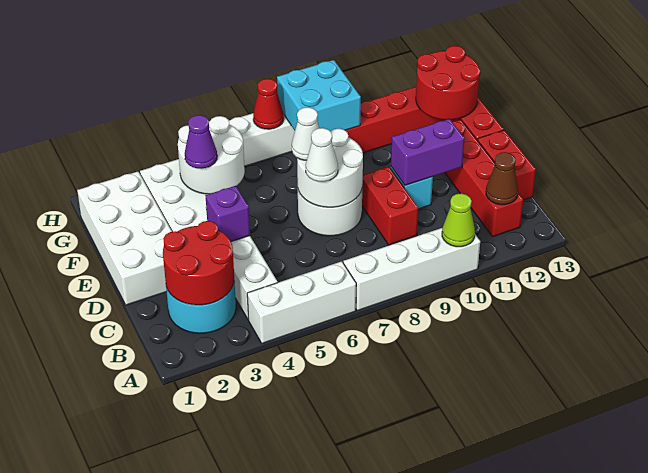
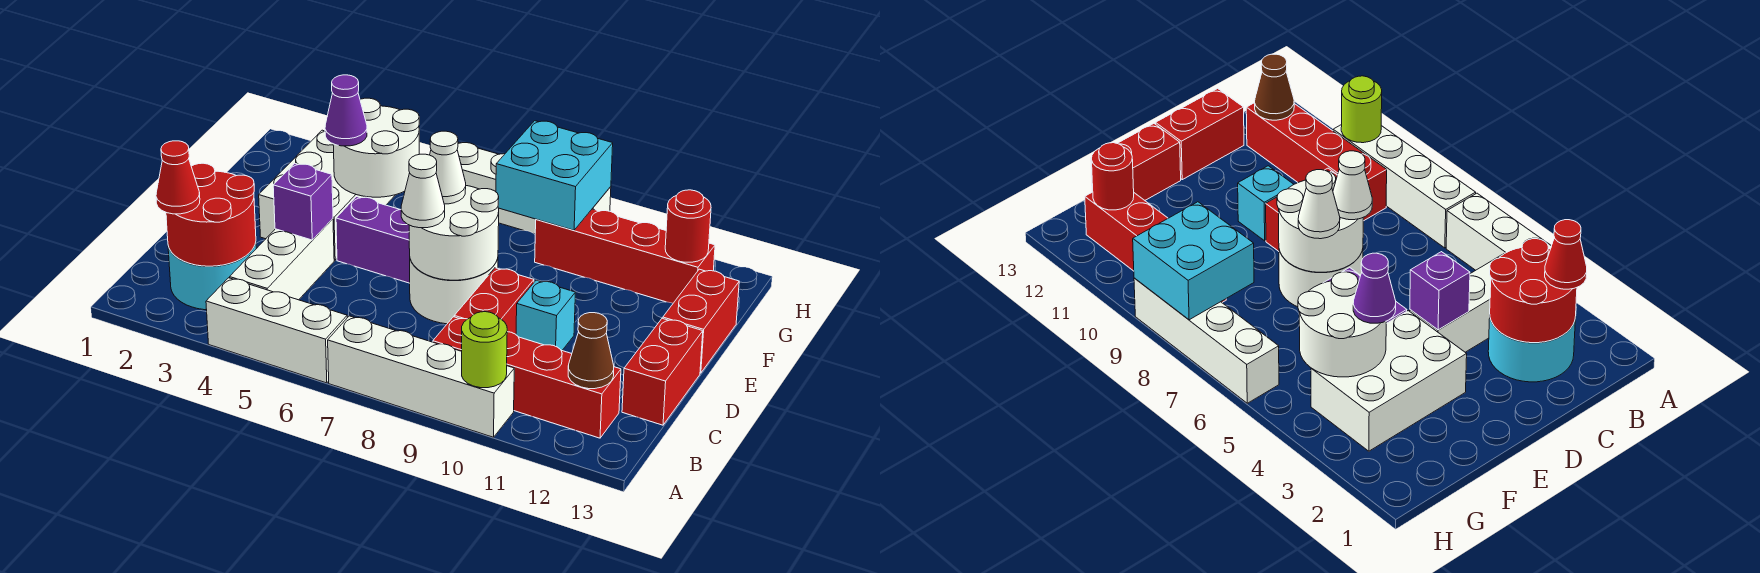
lime cone A10 level 2 -> lime round brick A10 level 2
red brick B12:E12 level 1 -> red brick B9:B12 level 1
white brick D1:G2 level 1 -> none
purple brick D10:D11 level 2 -> purple brick E5:E6 level 1
red round brick F12:G13 level 2 -> red round brick G12 level 2
red cone H7 level 2 -> red cone B2 level 3

